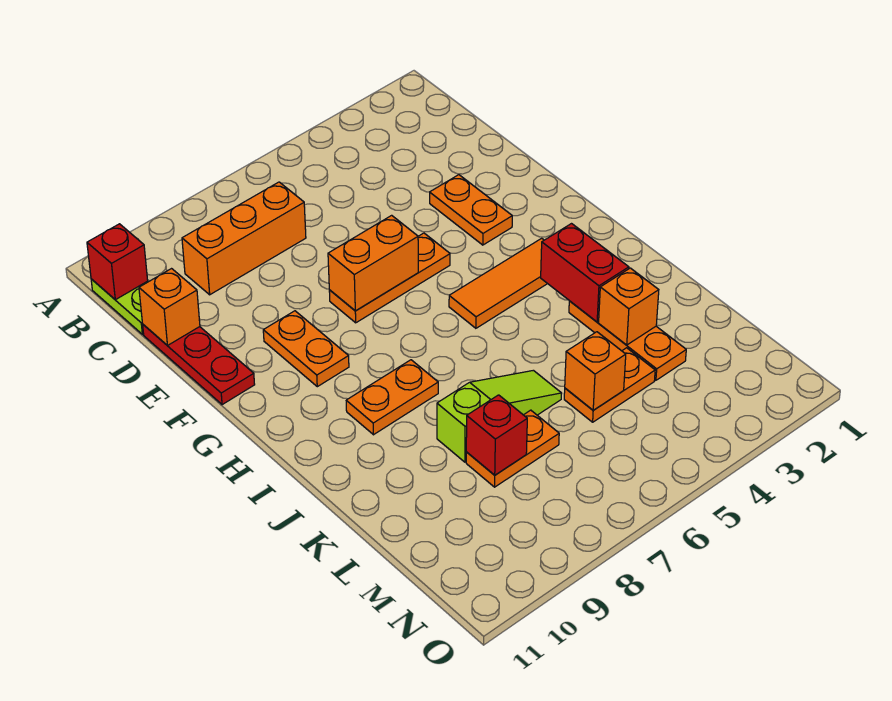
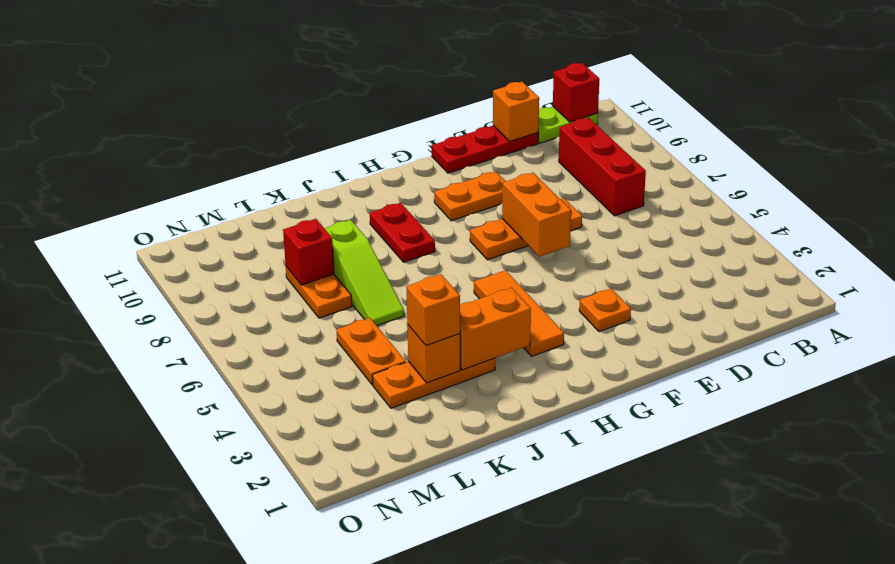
orange brick C7:C9 level 1 -> red brick C7:C9 level 1
orange plate E3:F3 level 1 -> orange plate F3 level 1
orange plate F5:F7 level 1 -> orange plate E7:G7 level 1
red brick I3:J3 level 2 -> orange brick I3:J3 level 2
orange plate I8:I9 level 1 -> red plate I8:I9 level 1
orange brick L5 level 2 -> orange brick K3 level 3

